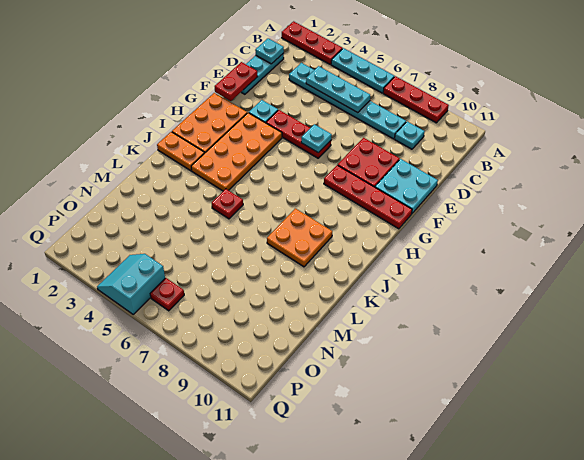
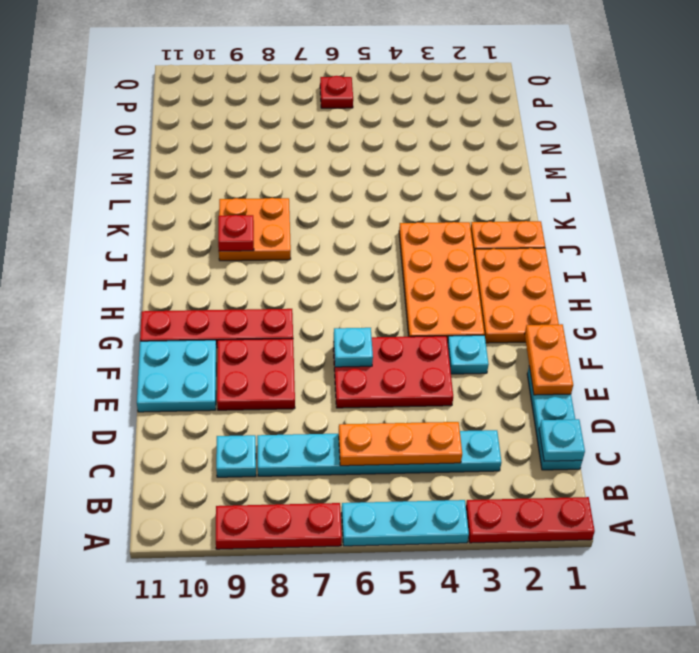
cyan plate C4:C6 level 2 -> orange plate C4:C6 level 2
red plate E1:F1 level 2 -> orange plate E1:F1 level 2
red plate F4:F6 level 1 -> red plate E4:F6 level 1
red plate K5 level 1 -> red plate J9 level 2
cyan slope P4:Q5 level 1 top 5 -> none

